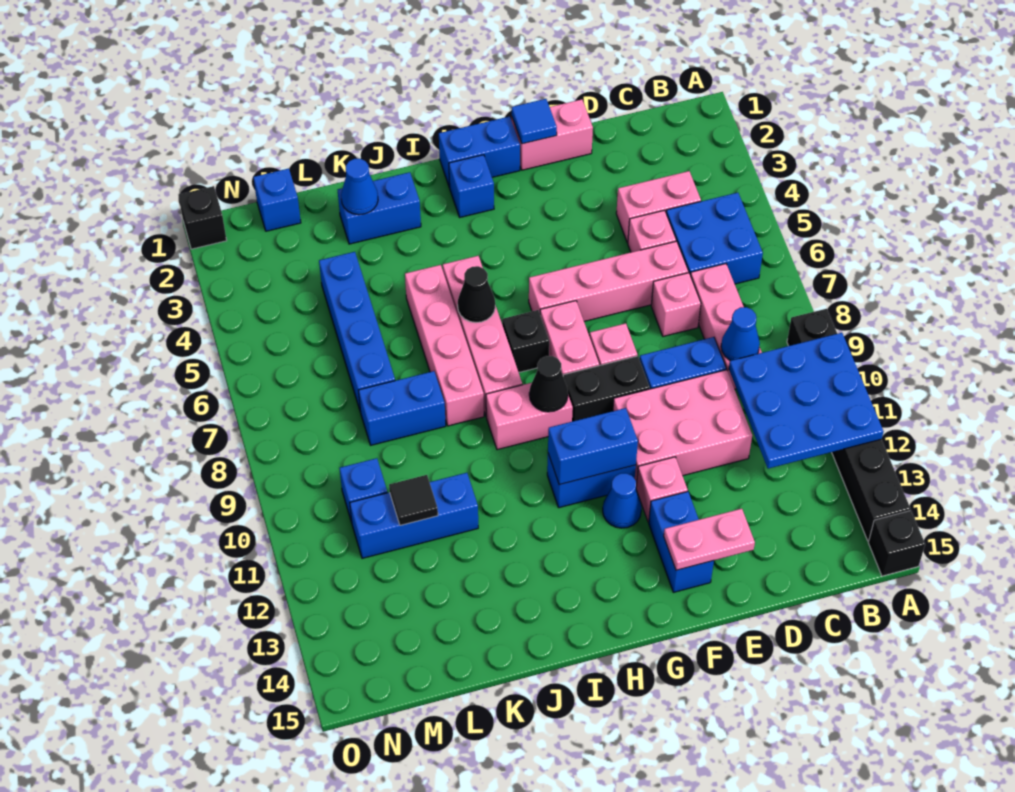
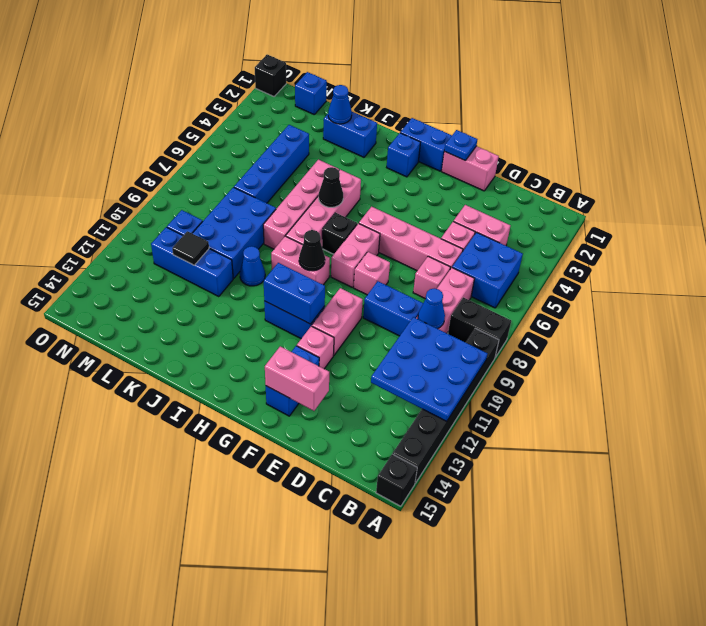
pink brick D10:F11 level 1 -> pink brick F10:F11 level 1
pink plate E14:F14 level 2 -> pink brick E14:F14 level 2
blue tile F1 level 2 -> blue plate F1 level 2
black brick F9:G9 level 1 -> black brick A8:B8 level 1
blue cone G12 level 1 -> blue cone J10 level 1
blue brick K8:L8 level 1 -> blue brick K8:L10 level 1

